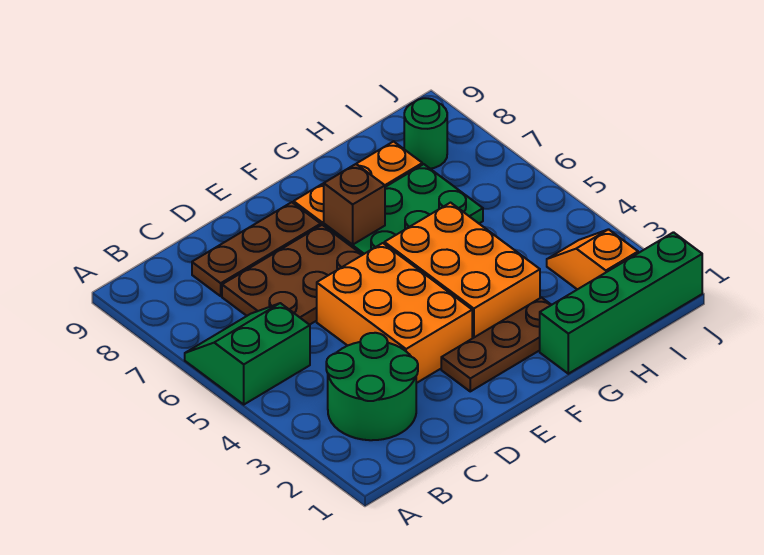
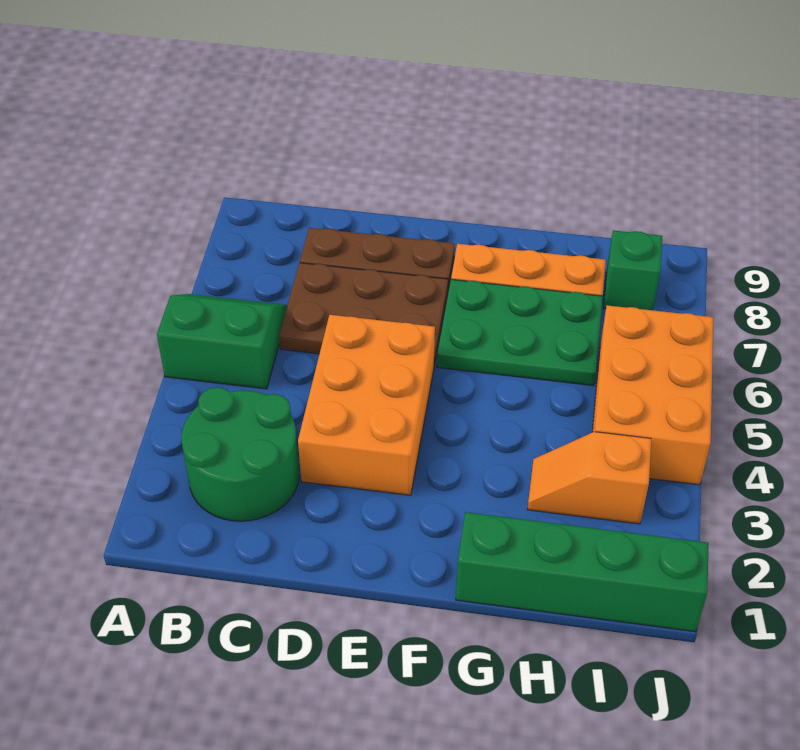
brown plate E2:G2 level 1 -> none
orange brick F3:G5 level 1 -> orange brick I4:J6 level 1
brown brick F7 level 2 -> none
orange slope I2:I3 level 1 top 2 -> orange slope H3:I3 level 1 top I
green round brick I8 level 1 -> green brick I8 level 1

